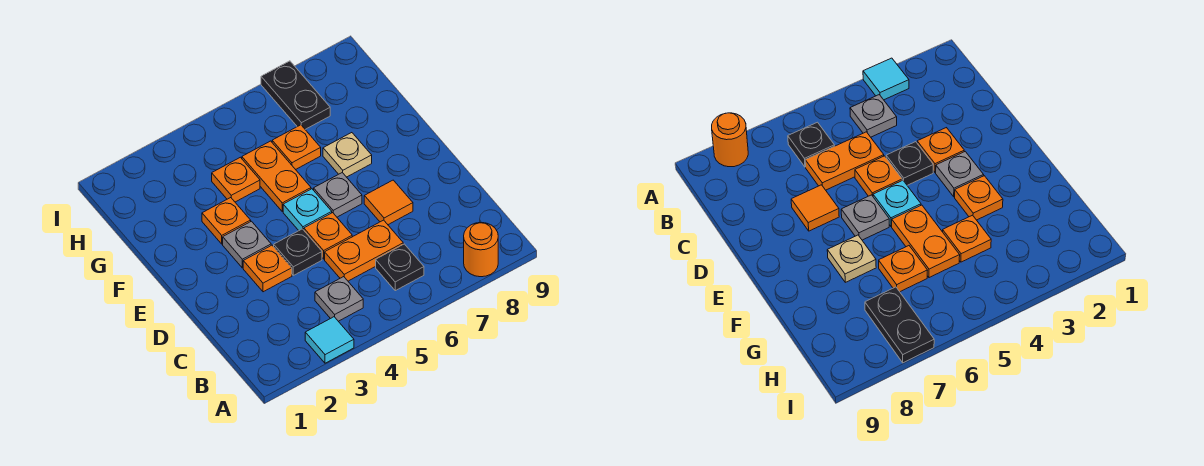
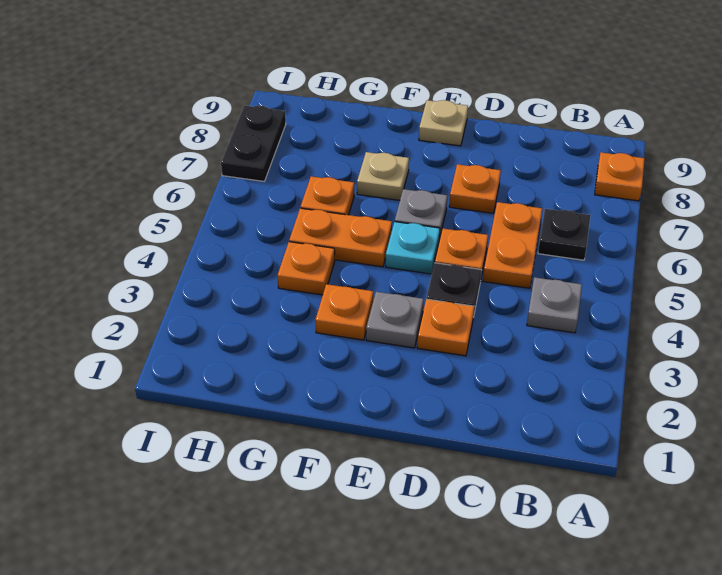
cyan tile A3 level 1 -> none
orange round brick A8 level 1 -> orange plate A8 level 1
orange tile D7 level 1 -> orange plate D7 level 1
none -> tan plate E9 level 1
black plate H7:I7 level 1 -> black plate I7:I8 level 1

